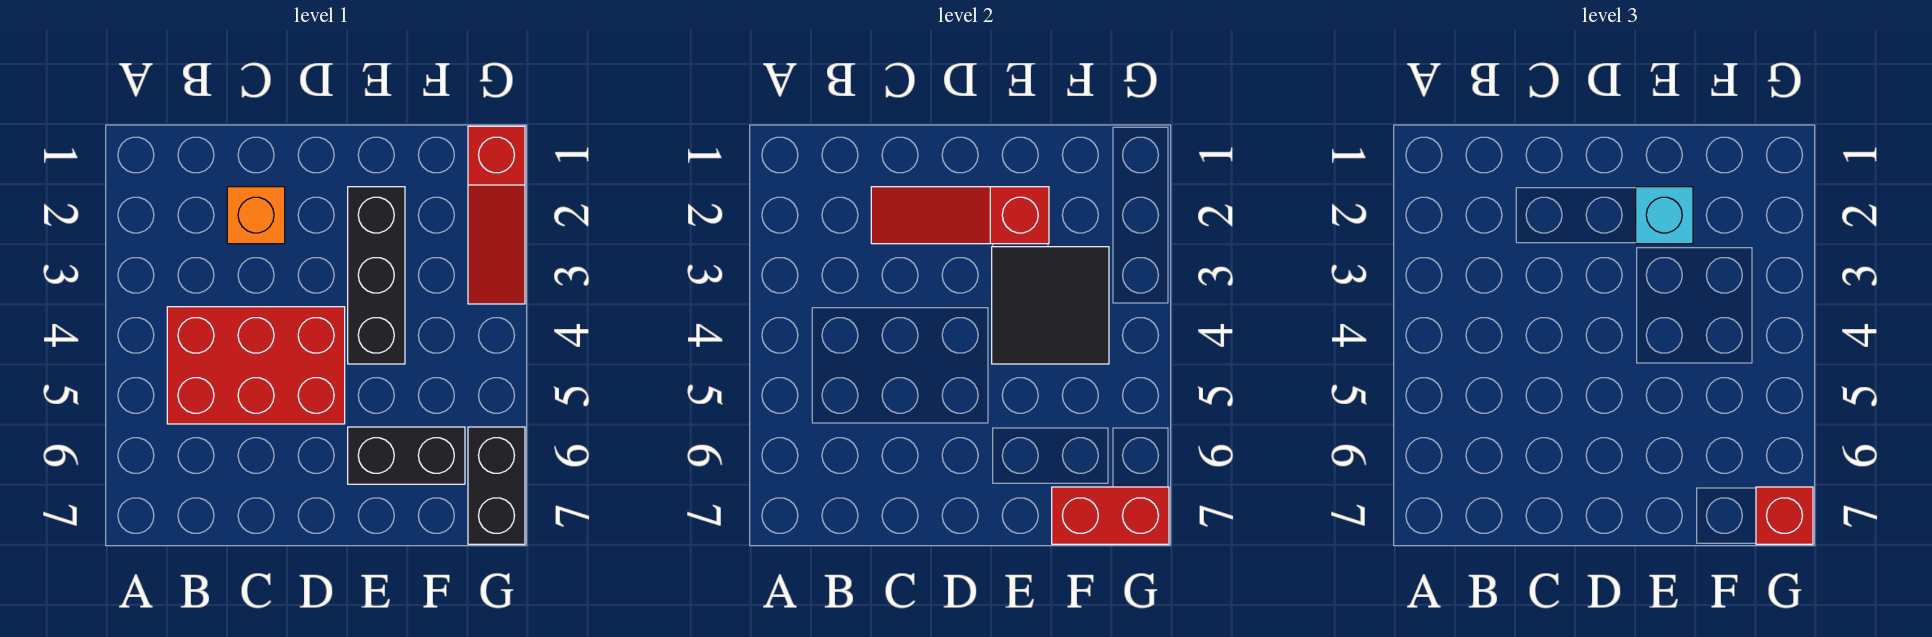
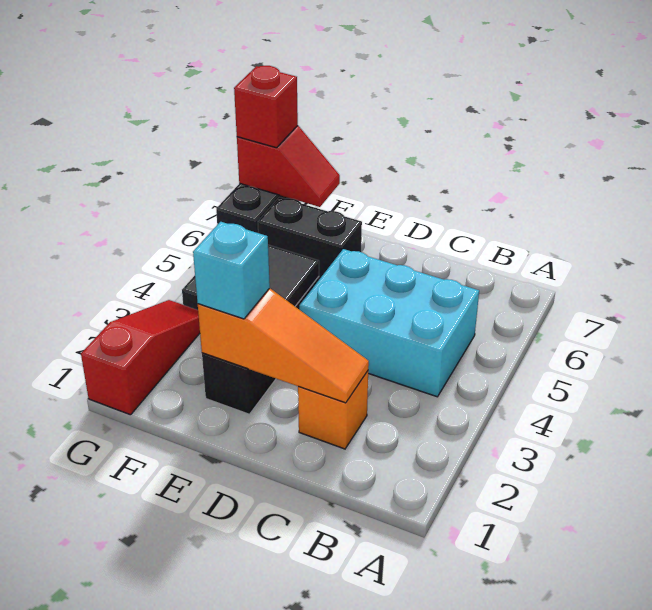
red brick B4:D5 level 1 -> cyan brick B4:D5 level 1
red slope C2:E2 level 2 top E -> orange slope C2:E2 level 2 top E
red brick F7:G7 level 2 -> red slope F7:G7 level 2 top G

